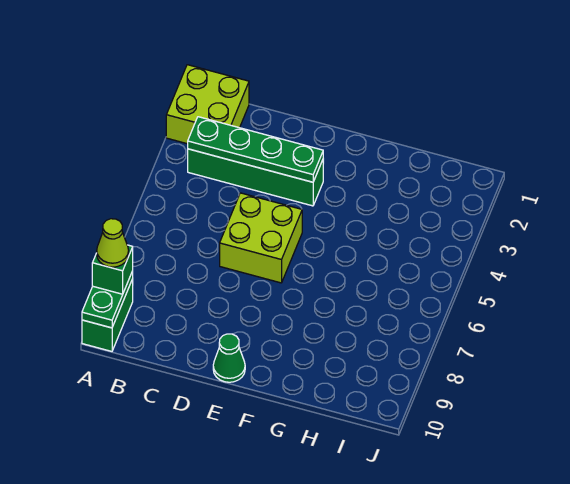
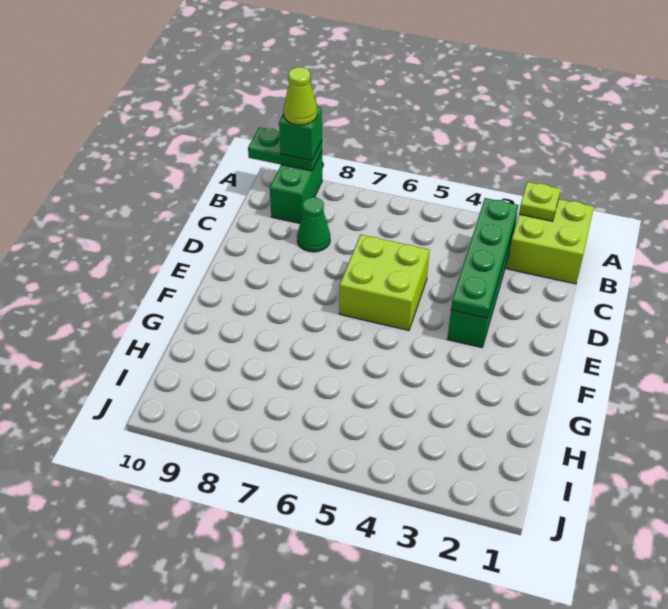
none -> lime plate A2 level 2
green brick A9:A10 level 1 -> green brick A9:B9 level 1
green cone E10 level 1 -> green cone C8 level 1

